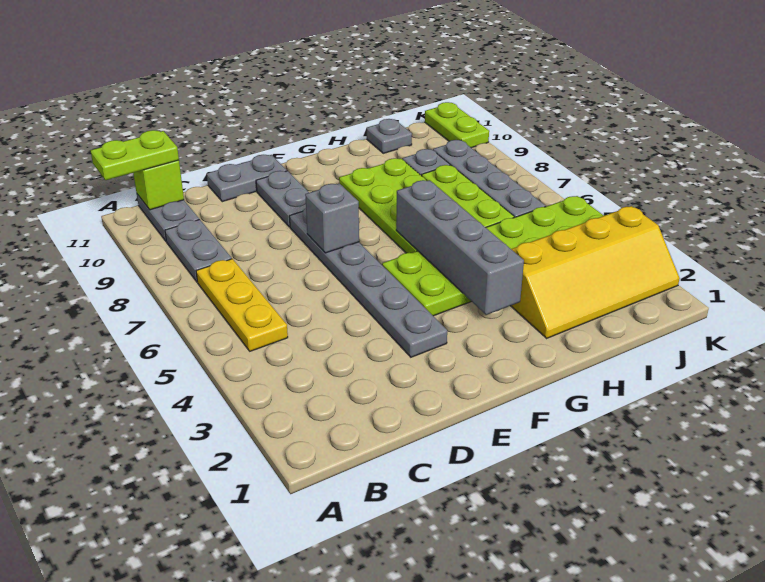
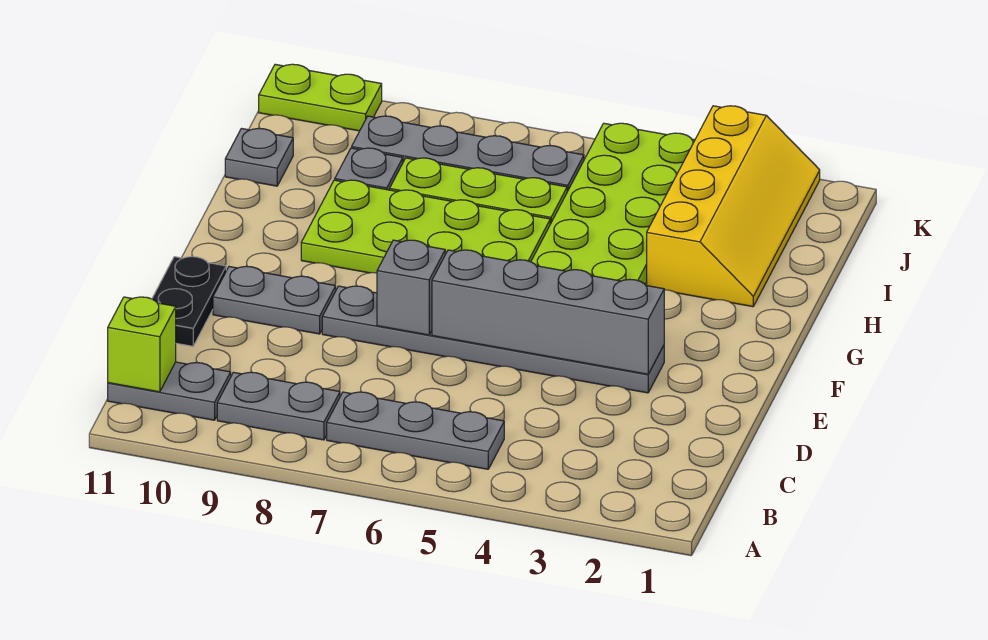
lime plate A11:B11 level 3 -> none
yellow plate B5:B7 level 1 -> grey plate B5:B7 level 1
grey plate D11:E11 level 1 -> black plate D11:E11 level 1
grey brick G3:G6 level 2 -> grey brick E3:E6 level 2

